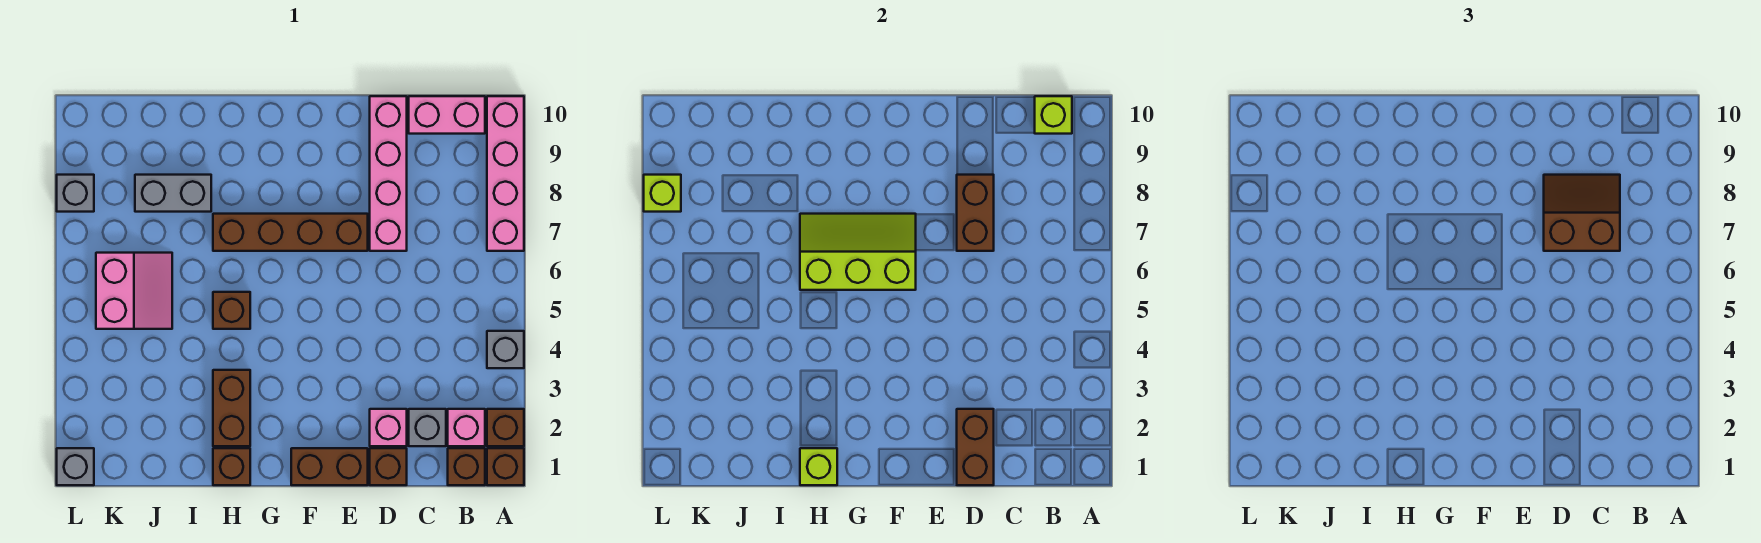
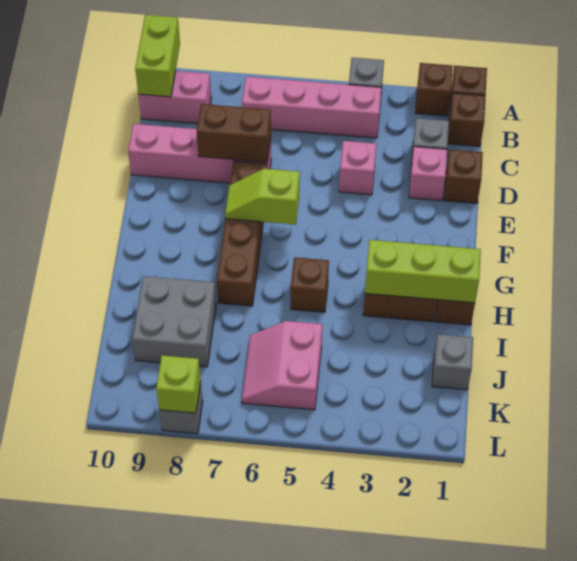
pink brick A7:A10 level 1 -> pink brick B4:B7 level 1
pink brick B2 level 1 -> pink brick D4 level 1
pink brick B10:C10 level 1 -> pink brick B9:B10 level 1
lime brick B10 level 2 -> lime brick A10:B10 level 2
brown slope C7:D8 level 3 top 7 -> none
brown brick D1:D2 level 2 -> none
brown brick E1:F1 level 1 -> none
lime slope F6:H7 level 2 top 6 -> lime slope F6:F7 level 2 top 6
lime brick H1 level 2 -> lime brick H1:H3 level 2
grey brick I8:J8 level 1 -> grey brick I8:J9 level 1
pink slope J5:K6 level 1 top K -> pink slope J5:K6 level 1 top 5
grey brick L1 level 1 -> grey brick J1 level 1

